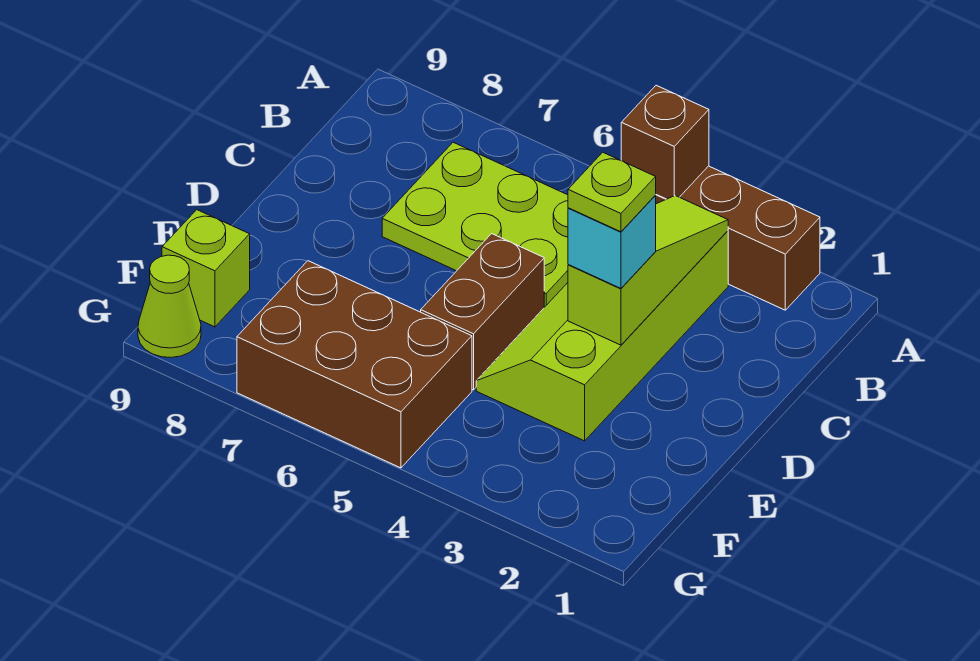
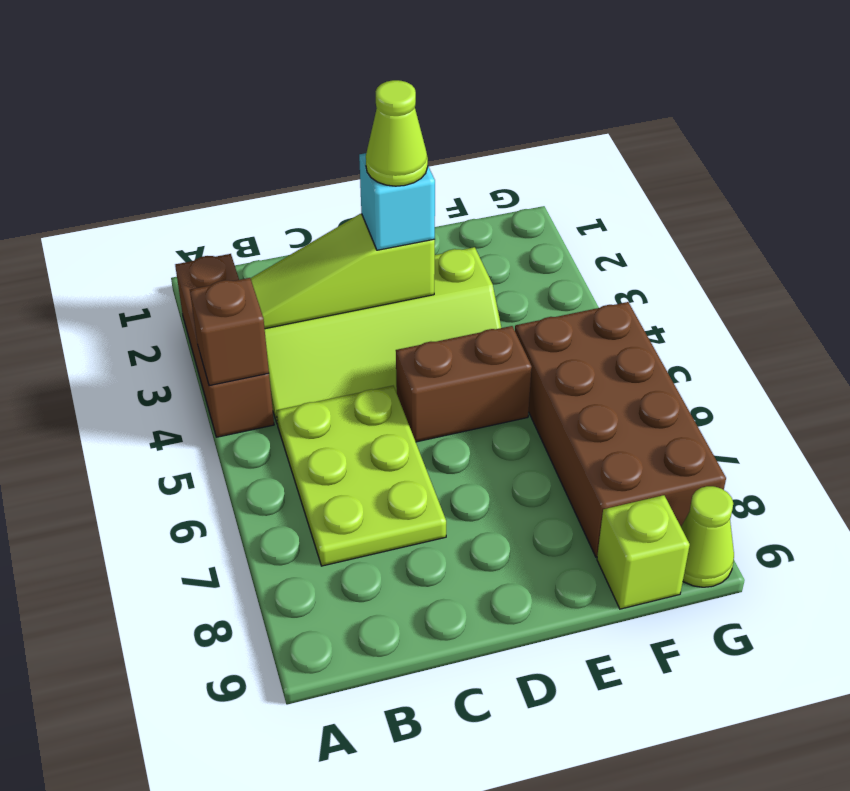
lime plate D3 level 4 -> lime cone D3 level 4
brown brick F5:G7 level 1 -> brown brick F5:G8 level 1

